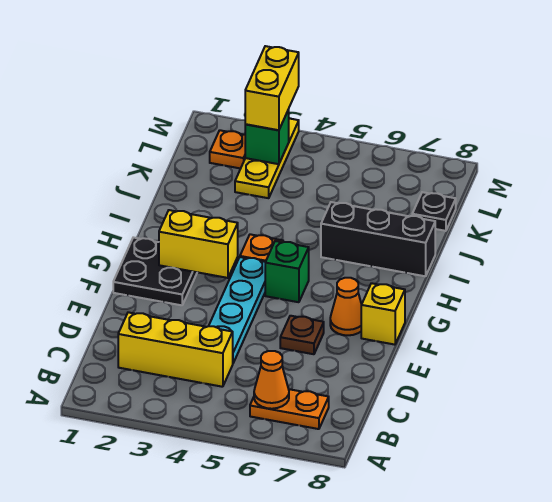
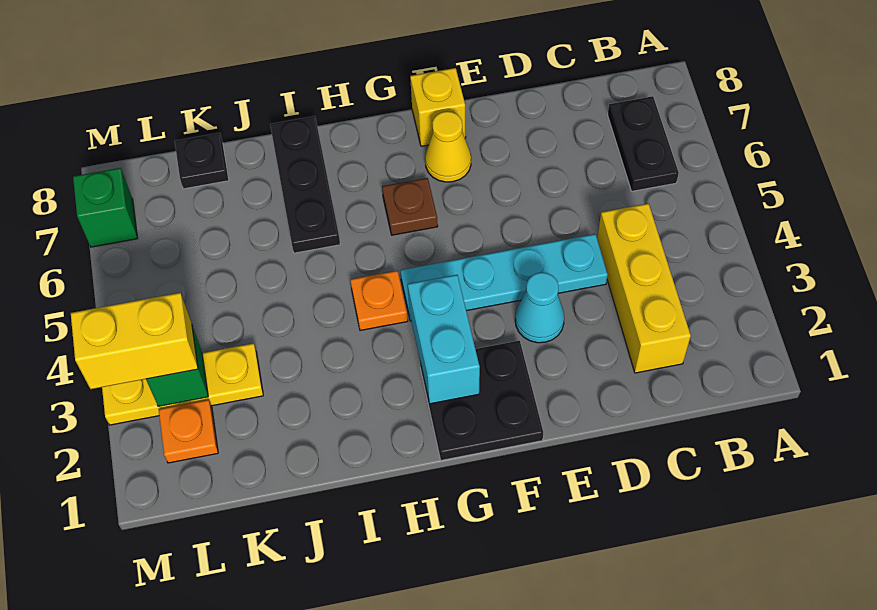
orange plate B6:B7 level 1 -> black plate B6:B7 level 1
orange cone B6 level 2 -> none
none -> cyan cone E3 level 1
brown plate E6 level 1 -> brown plate G6 level 1
orange cone F7 level 1 -> yellow cone F7 level 1
yellow brick G2:G3 level 2 -> cyan brick G2:G3 level 2
green brick G5 level 1 -> green brick M7 level 1
black brick I6:I8 level 1 -> black plate I6:I8 level 1

